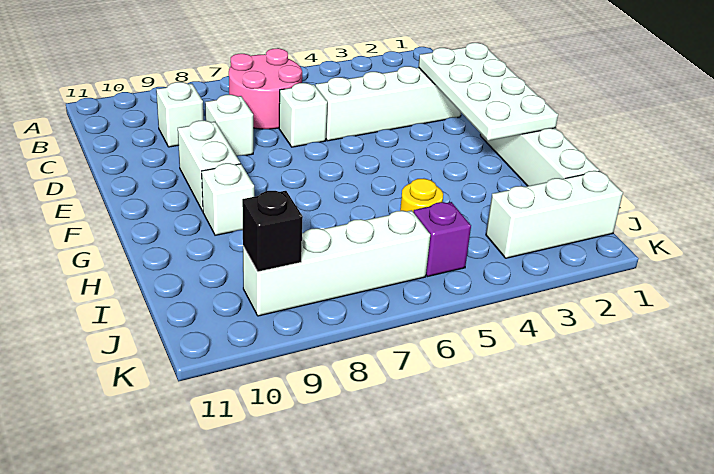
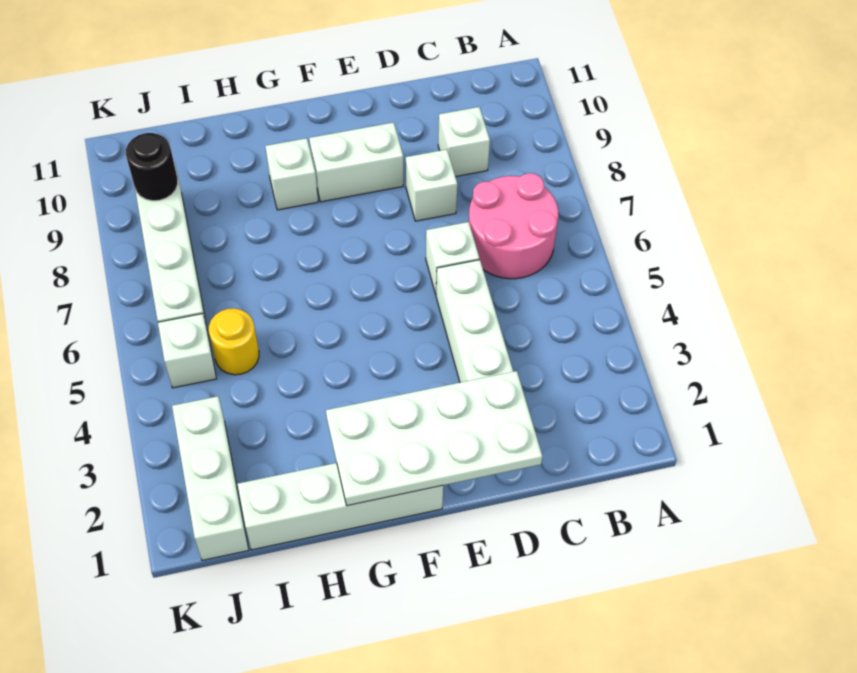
purple brick J5 level 1 -> white brick J5 level 1
black brick J9 level 2 -> black round brick J9 level 2

